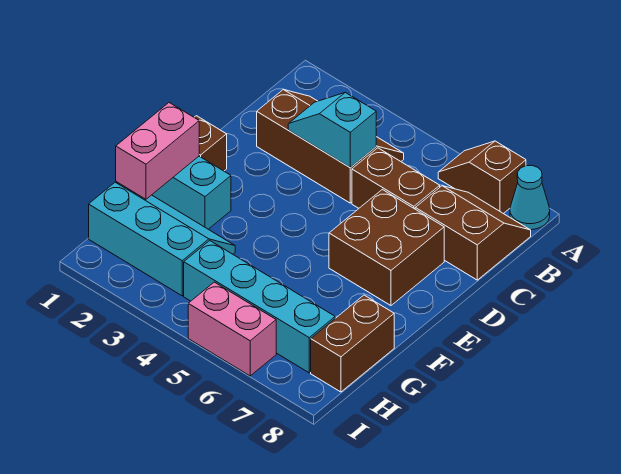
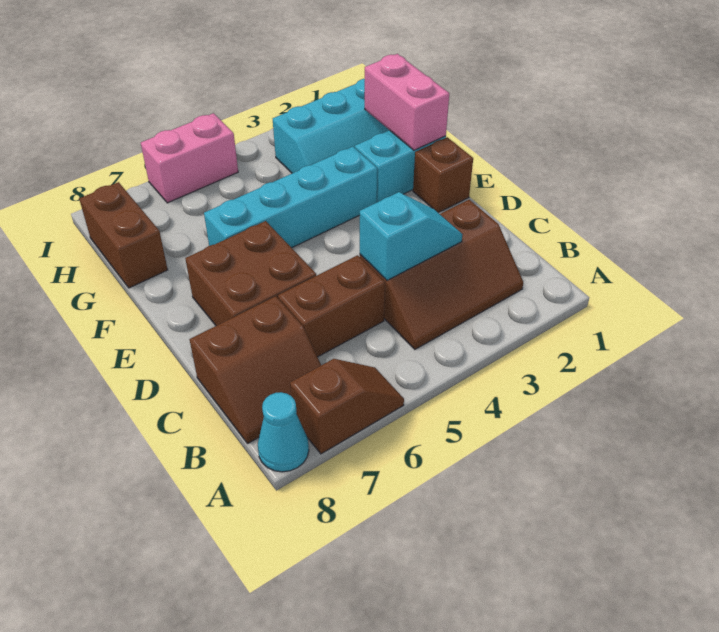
cyan brick H4:H7 level 1 -> cyan brick F3:F6 level 1

